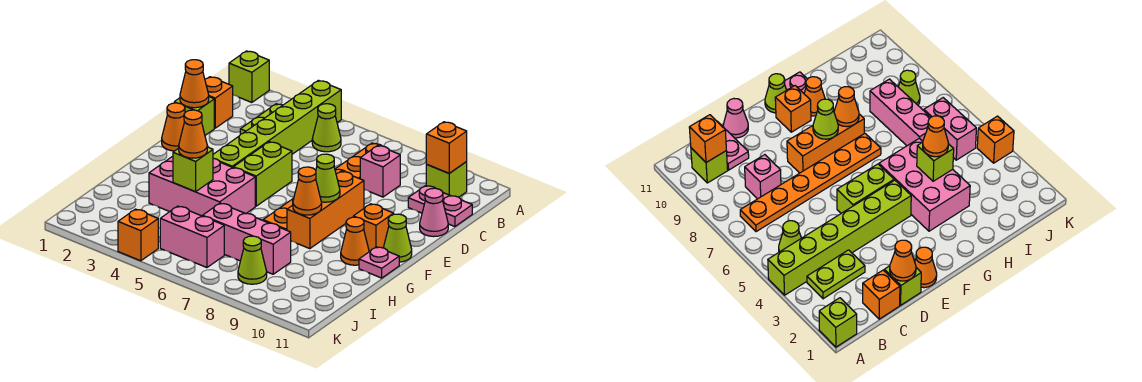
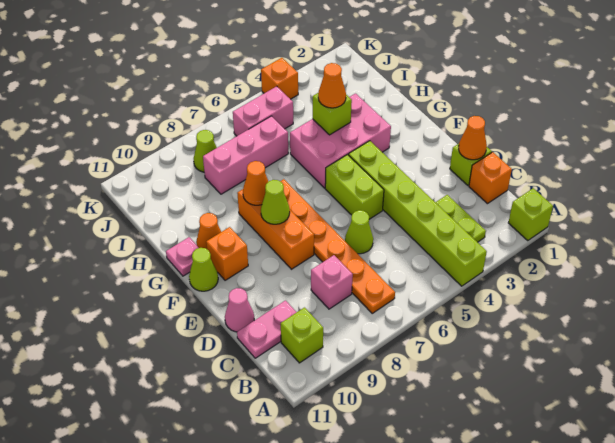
lime cone B5 level 1 -> lime cone D6 level 1
orange brick B10 level 2 -> none
orange cone E1 level 1 -> none

